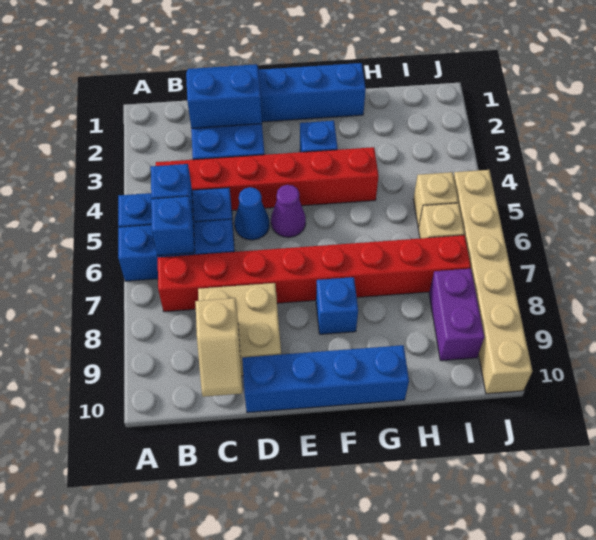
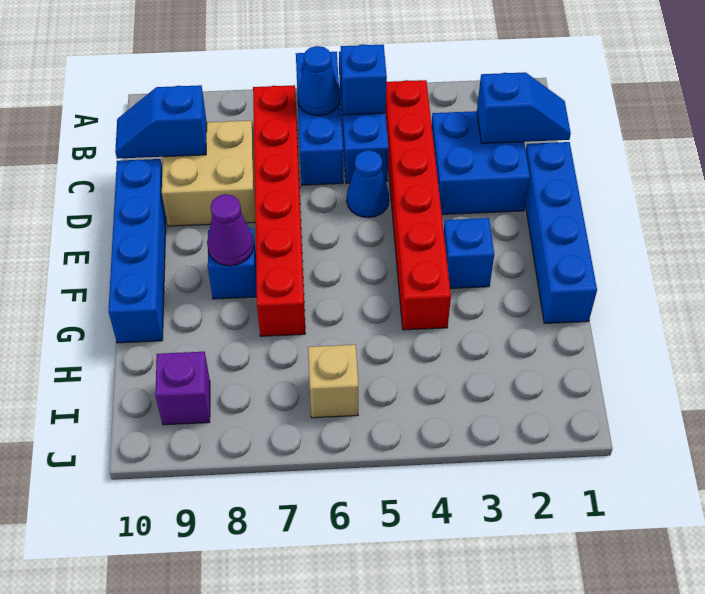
blue brick B6 level 2 -> blue cone B6 level 2
red brick B7:I7 level 1 -> red brick B7:G7 level 1
blue slope C1:D2 level 2 top 2 -> blue slope C1:C2 level 2 top 2
tan slope C9:C10 level 2 top 9 -> blue slope C9:C10 level 2 top 9
purple cone E5 level 1 -> purple cone F8 level 2
tan brick I5 level 1 -> none
purple brick I8:I9 level 1 -> purple brick I9 level 1
tan brick J5:J10 level 1 -> none

